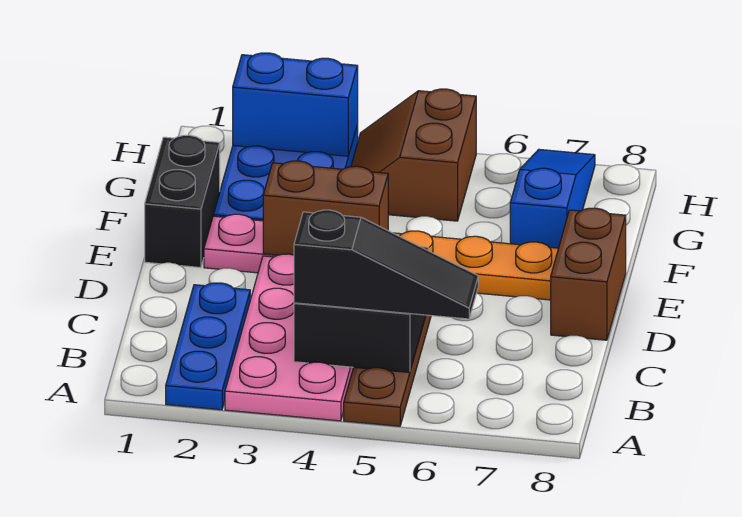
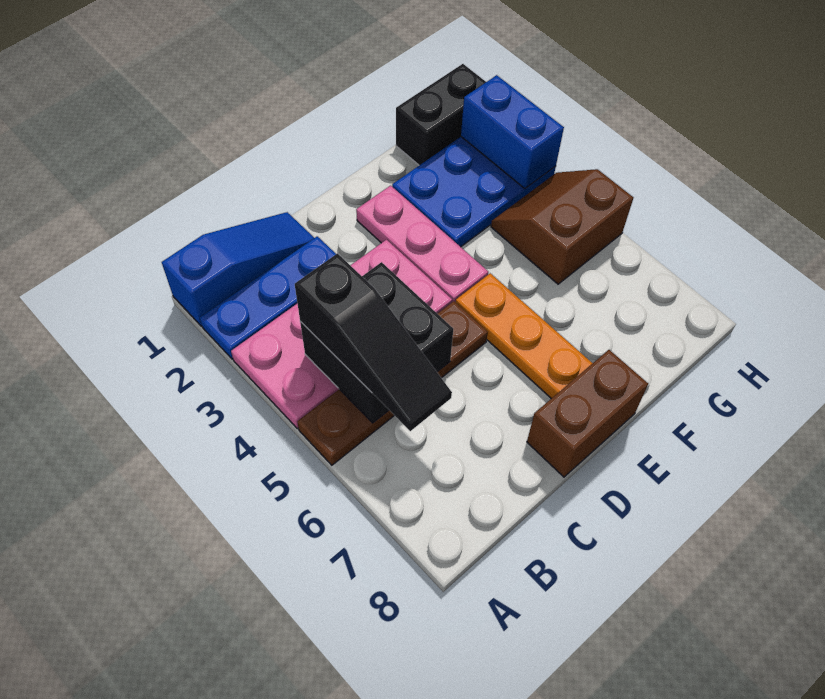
black brick E1:F1 level 1 -> black brick G1:H1 level 1
brown brick E3:E4 level 2 -> none
blue slope F7:H7 level 1 top F -> blue slope A1:C1 level 1 top A

